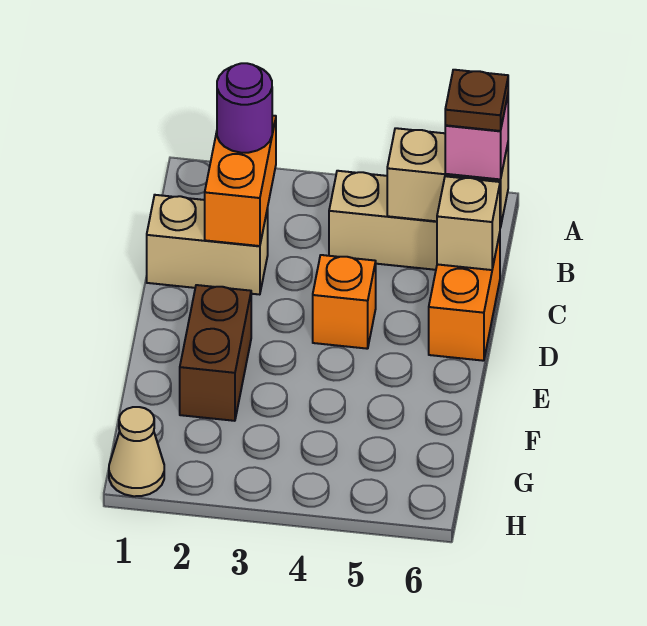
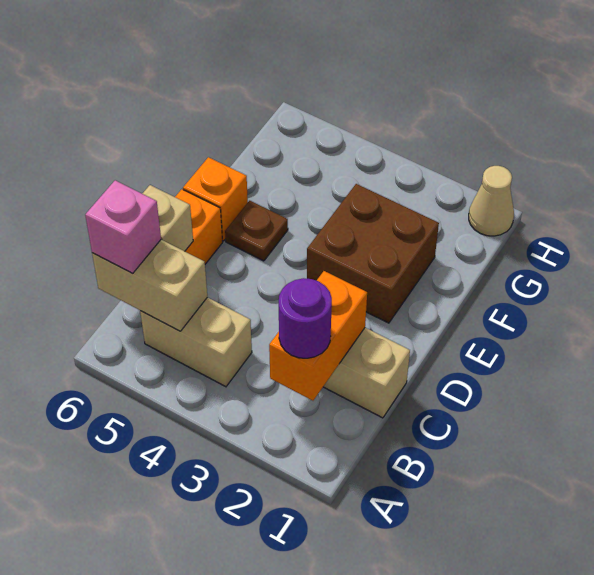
brown plate B6 level 4 -> brown plate E5 level 1
orange brick D4 level 1 -> orange brick E6 level 1
brown brick E2:F2 level 1 -> brown brick E2:F3 level 1

